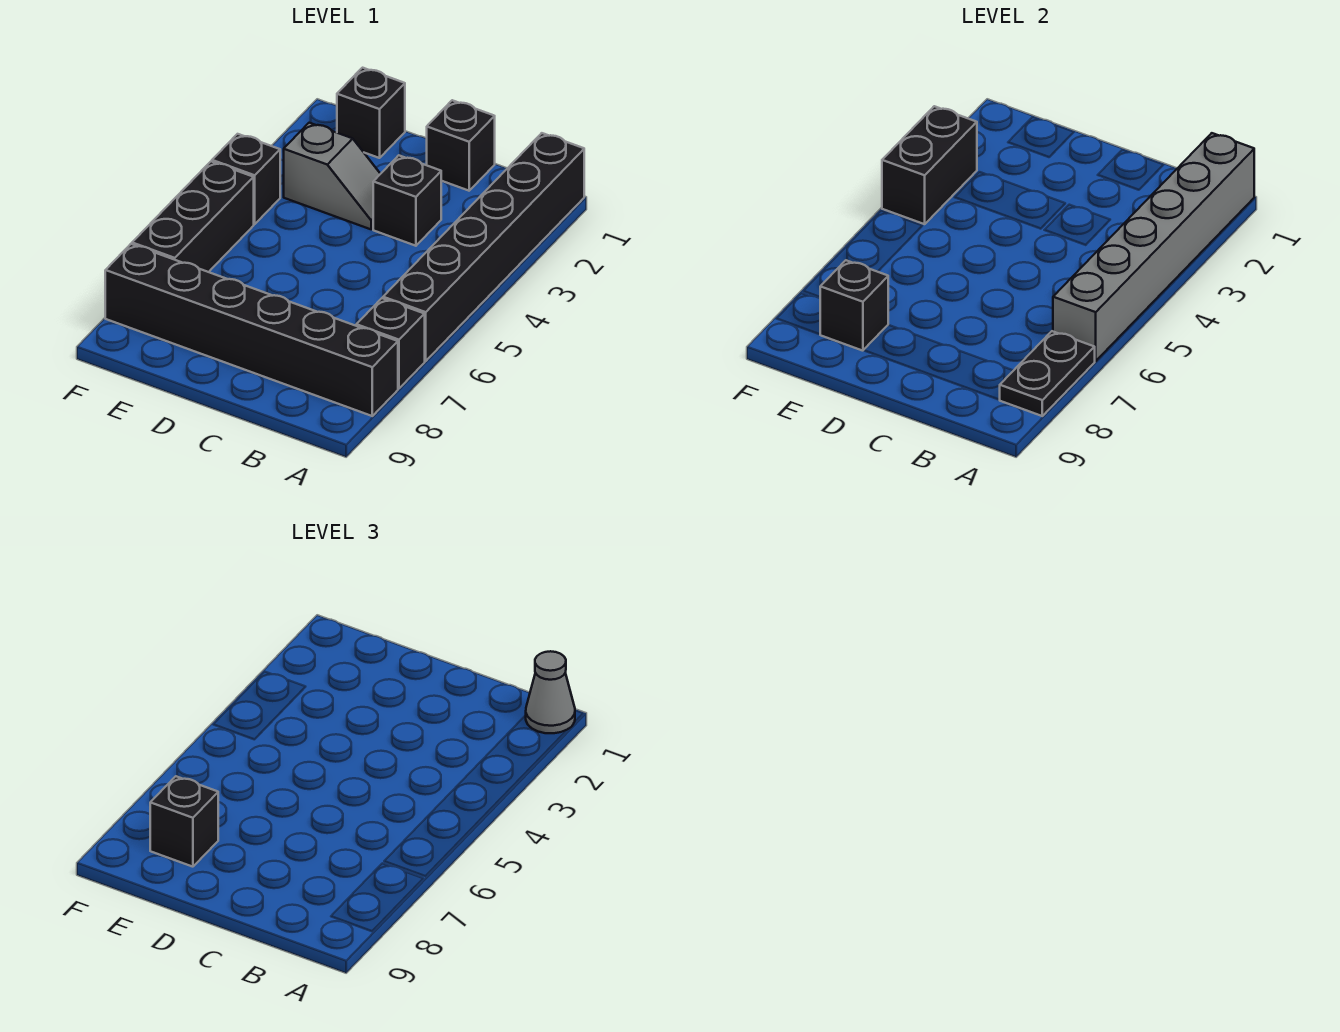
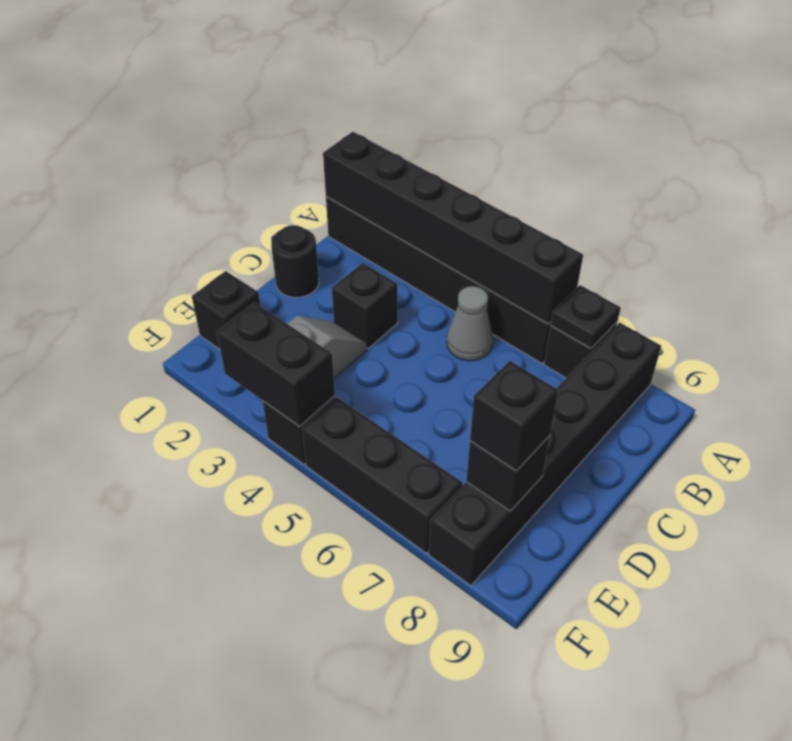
grey brick A1:A6 level 2 -> black brick A1:A6 level 2
grey cone A1 level 3 -> grey cone B5 level 1
black plate A7:A8 level 2 -> black plate A7 level 2
black brick C1 level 1 -> black round brick C1 level 1

